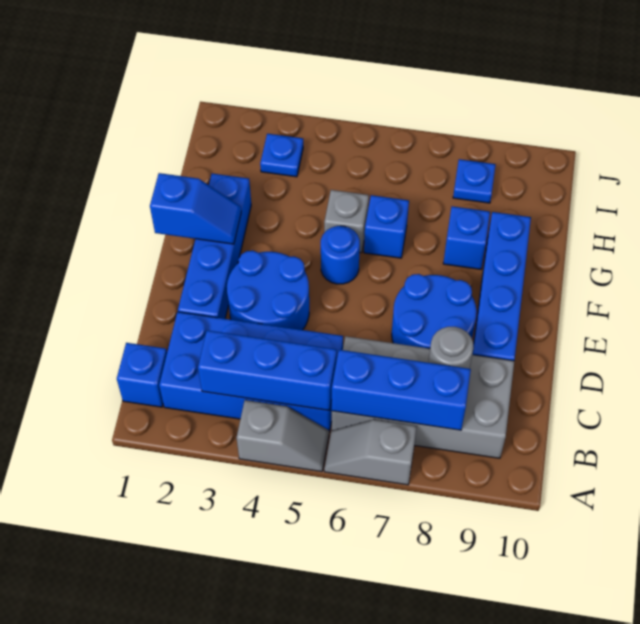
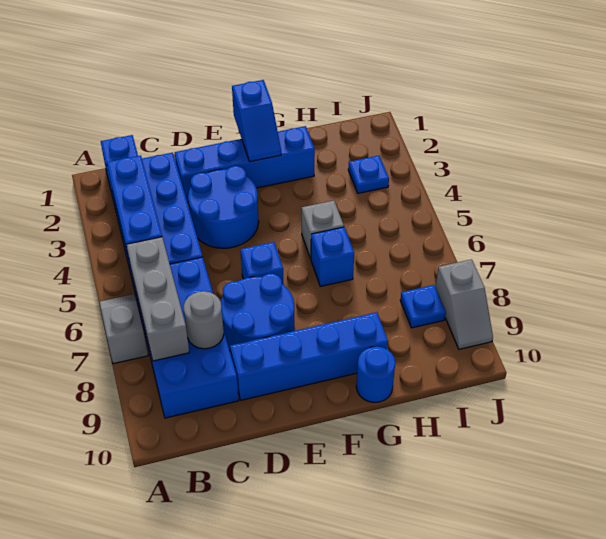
grey slope A4:A5 level 1 top 4 -> grey slope J8:J9 level 1 top 8
grey brick B6:C9 level 1 -> blue brick B6:C9 level 1
blue brick B6:B8 level 2 -> grey brick B6:B8 level 2
blue round brick F5 level 1 -> blue round brick G10 level 1
blue brick G8 level 1 -> blue brick E6 level 1

